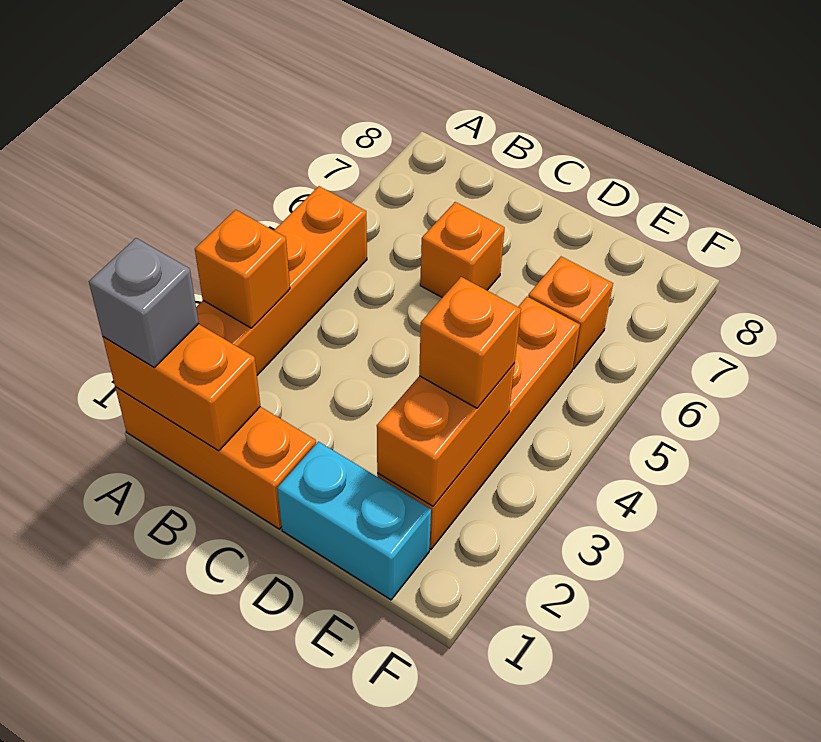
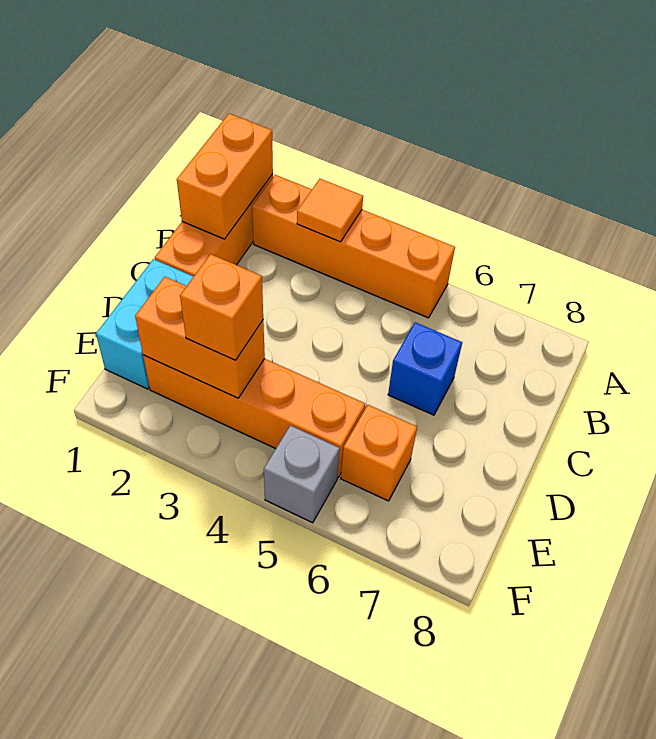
grey brick A1 level 3 -> grey brick F5 level 1
orange brick A3 level 2 -> orange tile A3 level 2
orange brick C6 level 1 -> blue brick C6 level 1

